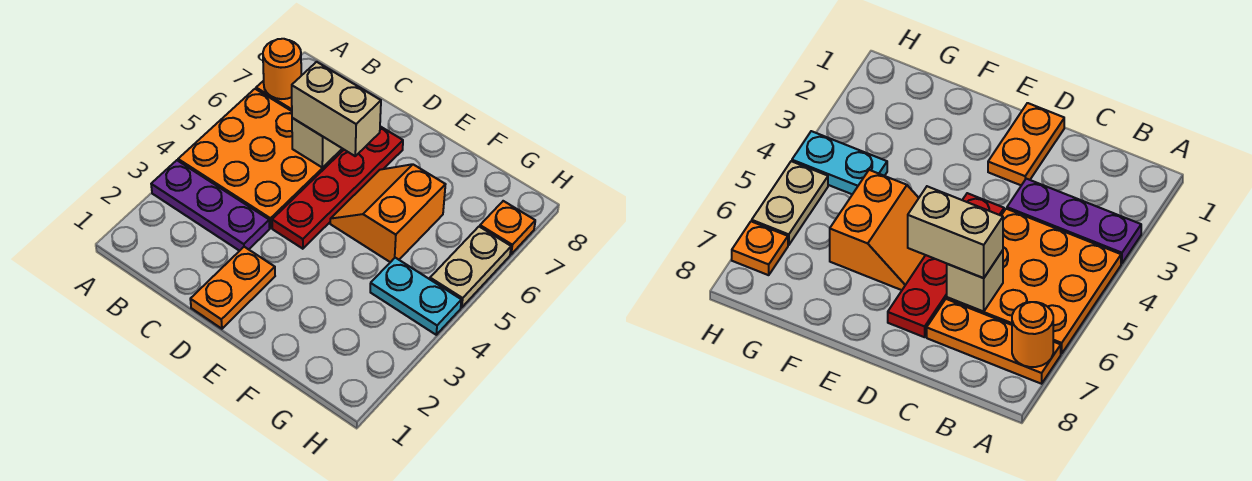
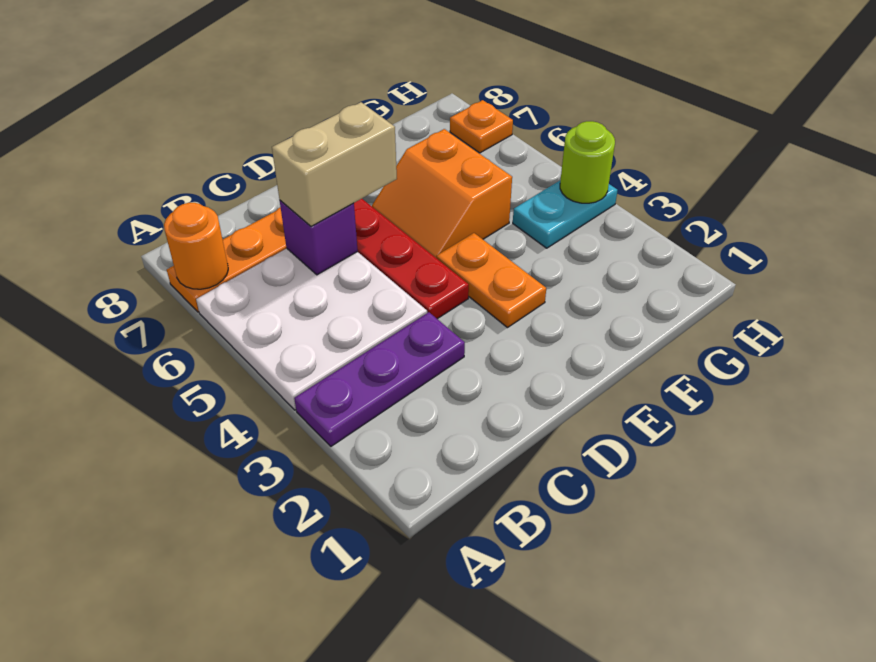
orange plate A4:C6 level 1 -> white plate A4:C6 level 1
tan brick C6 level 2 -> purple brick C6 level 2
orange plate D1:D2 level 1 -> orange plate E3:E4 level 1
none -> lime round brick H4 level 2
tan plate H5:H6 level 1 -> none

